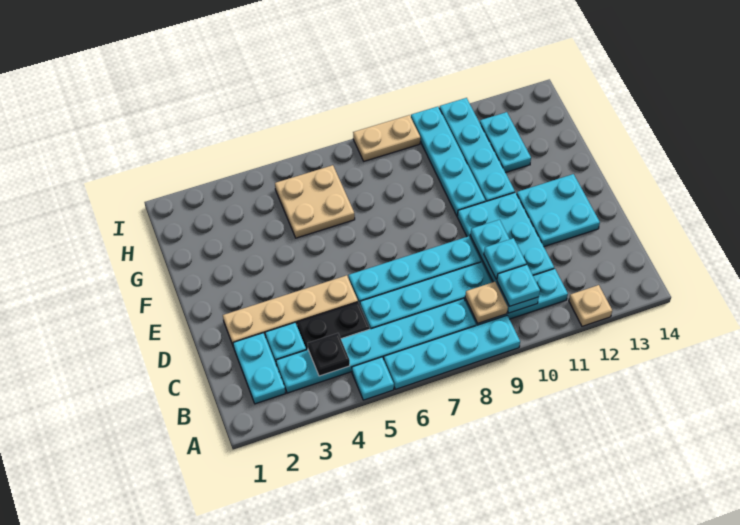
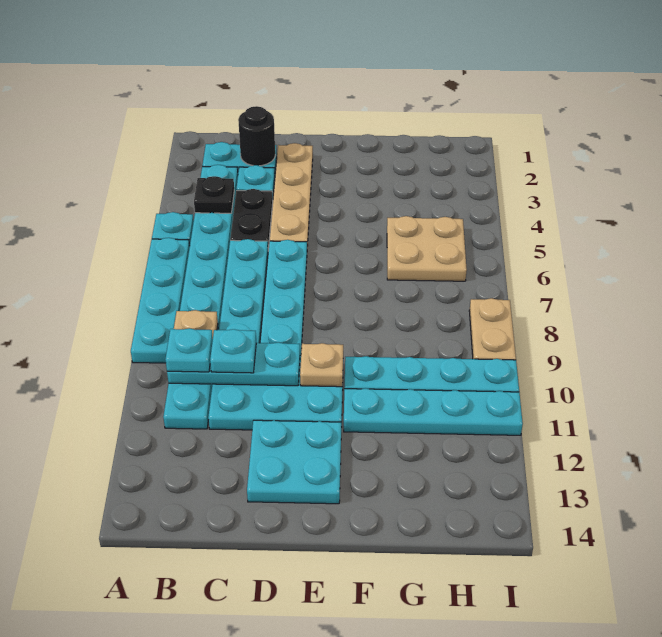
tan plate A12 level 1 -> tan plate E10 level 2
none -> black round brick C2 level 2
cyan plate G12:H12 level 1 -> none

